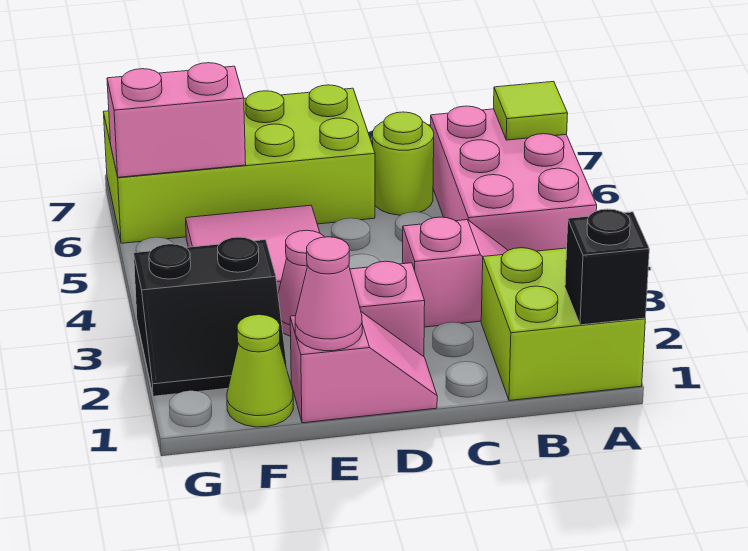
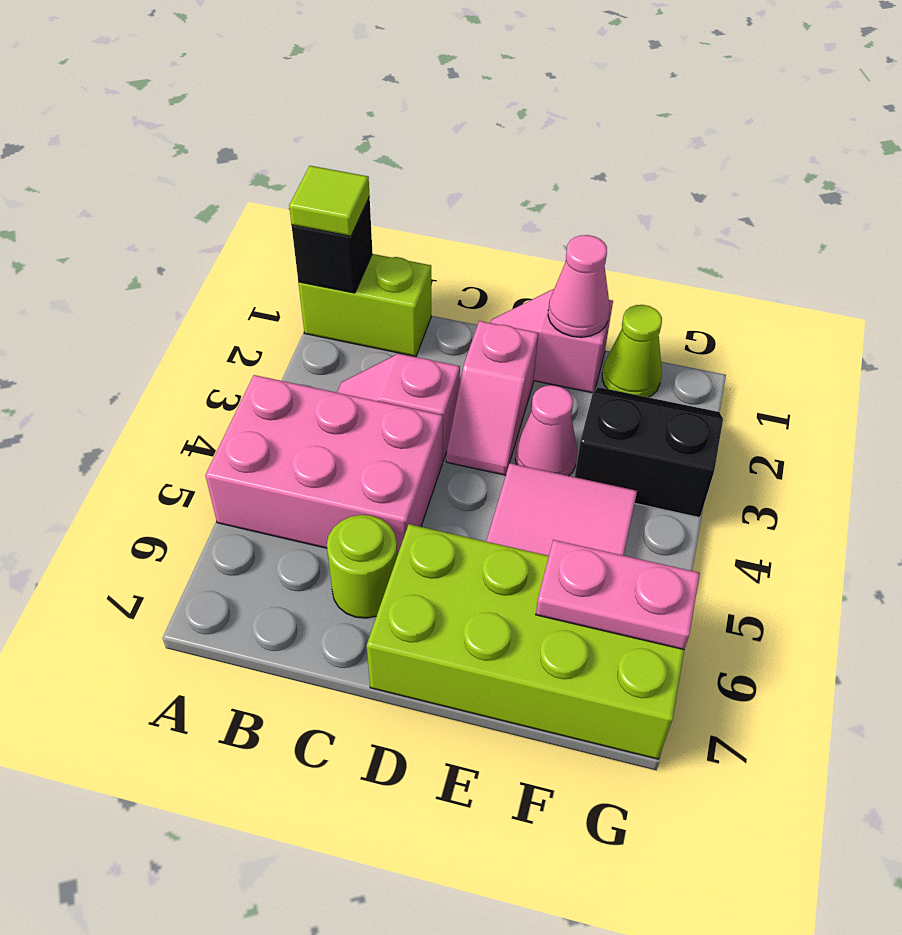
lime brick A1:B2 level 1 -> lime brick A1:B1 level 1
pink brick A4:B6 level 1 -> pink brick A4:C5 level 1
lime tile A6 level 2 -> lime tile A1 level 3
pink brick F6:G6 level 2 -> pink plate F6:G6 level 2

